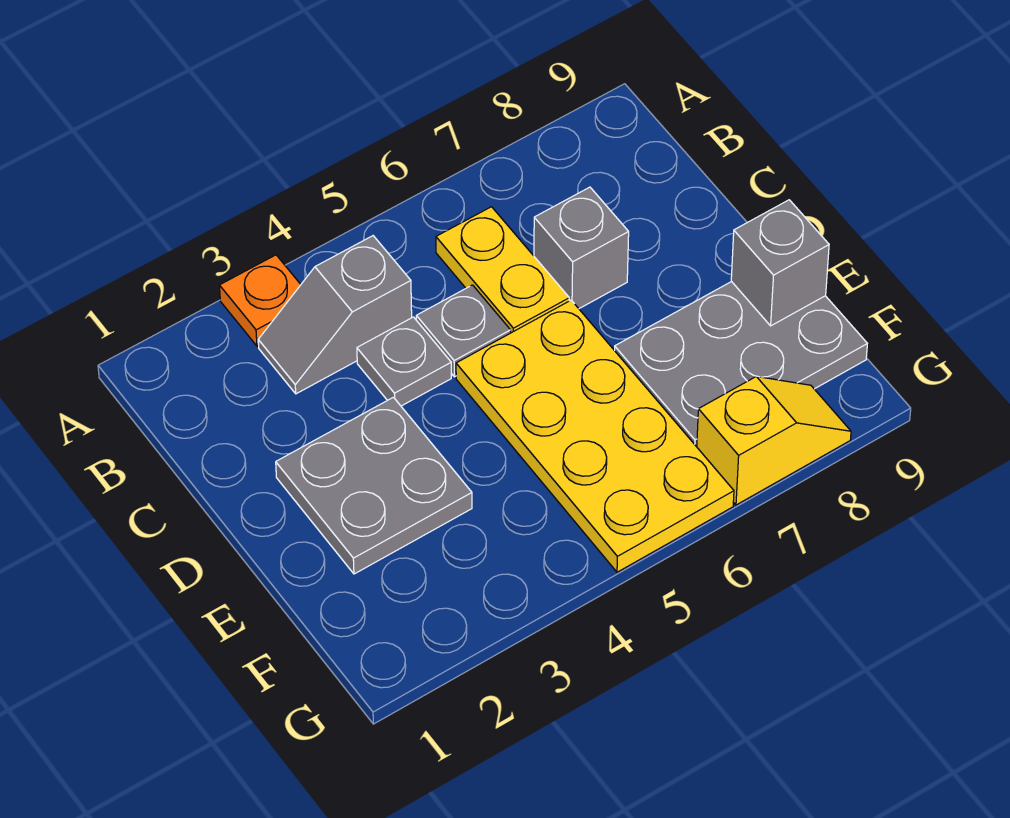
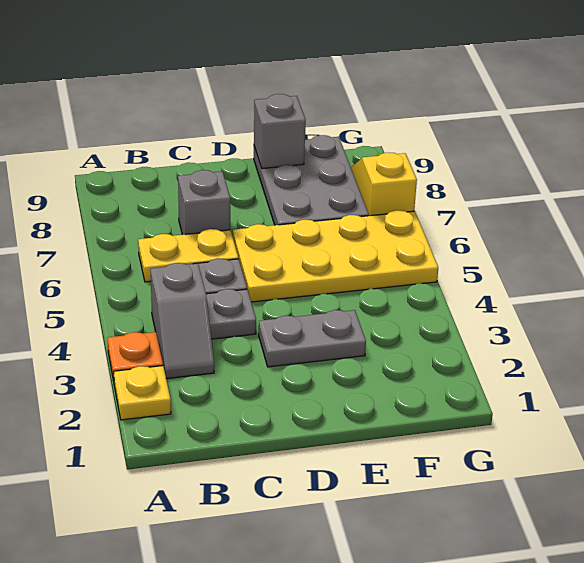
none -> yellow plate A2 level 1
grey plate D2:E3 level 1 -> grey plate D3:E3 level 1

